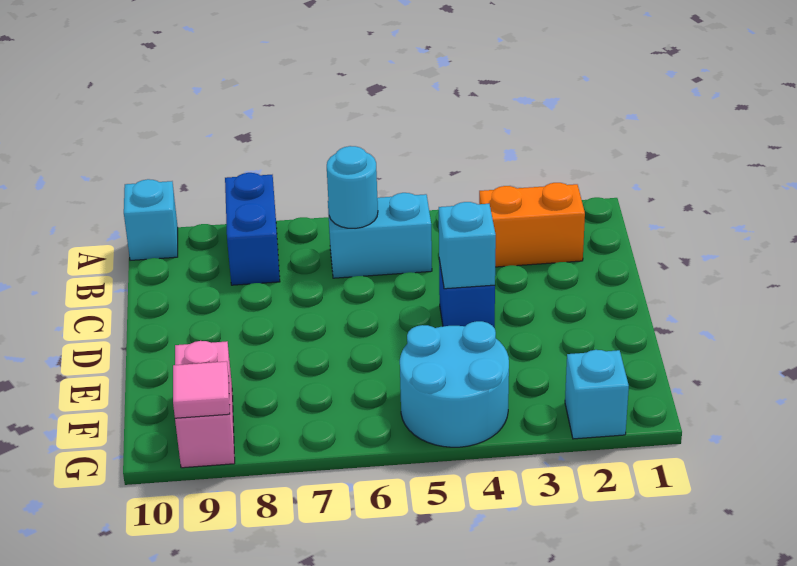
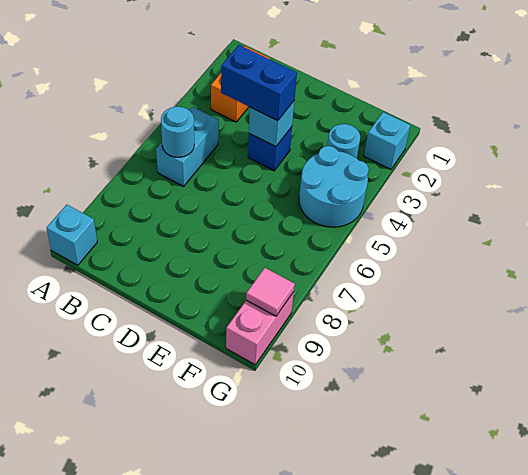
blue brick A8:B8 level 1 -> blue brick C4:D4 level 3
none -> cyan round brick F3 level 1
pink brick F9:G9 level 1 -> pink brick G9:G10 level 1

